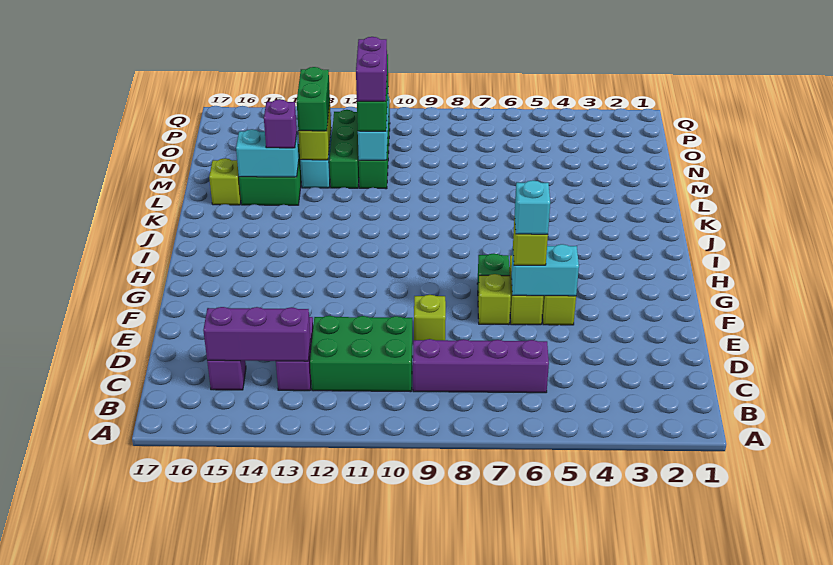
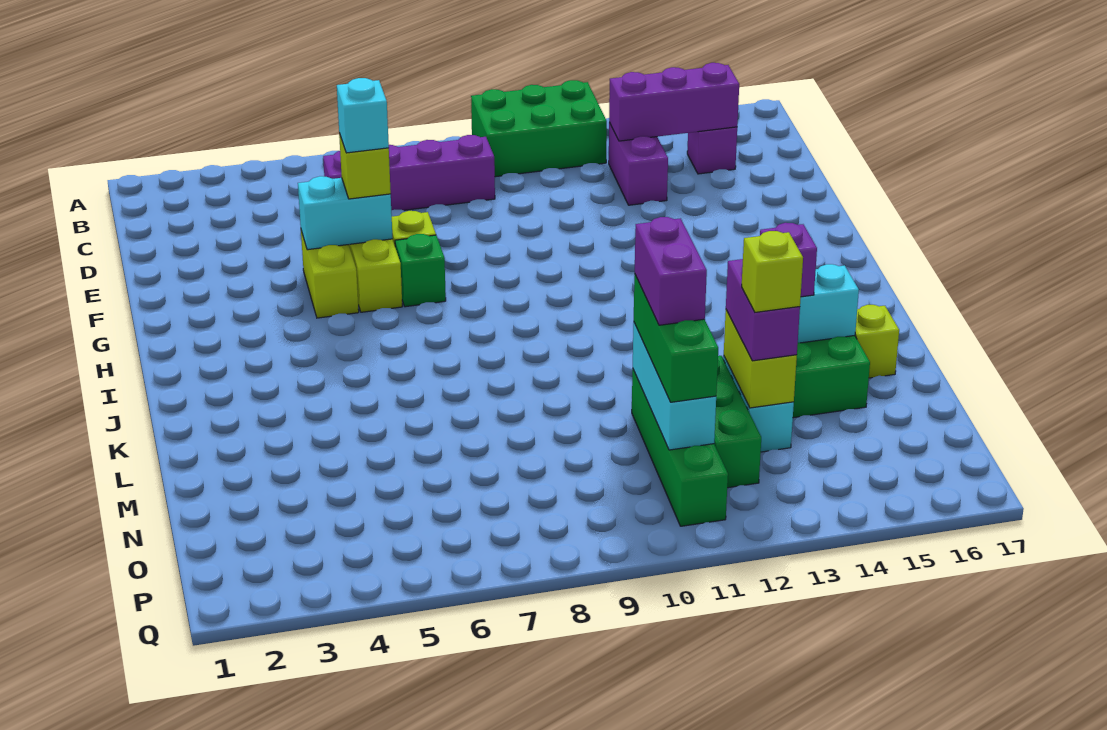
green brick C10:D12 level 1 -> green brick A10:B12 level 1
lime brick E9 level 1 -> lime brick N13 level 4
green brick M13:N13 level 3 -> purple brick M13:N13 level 3

